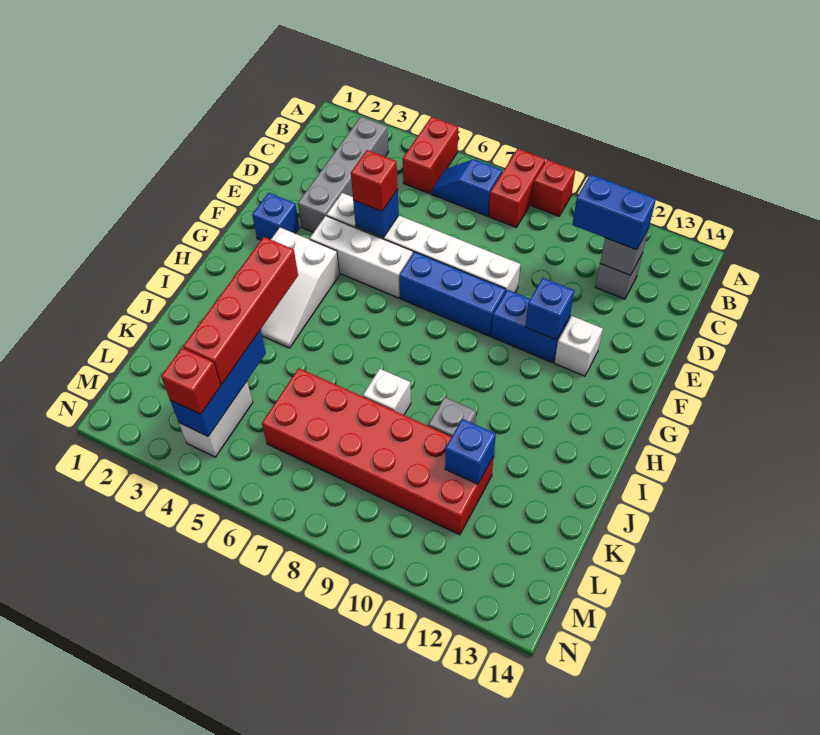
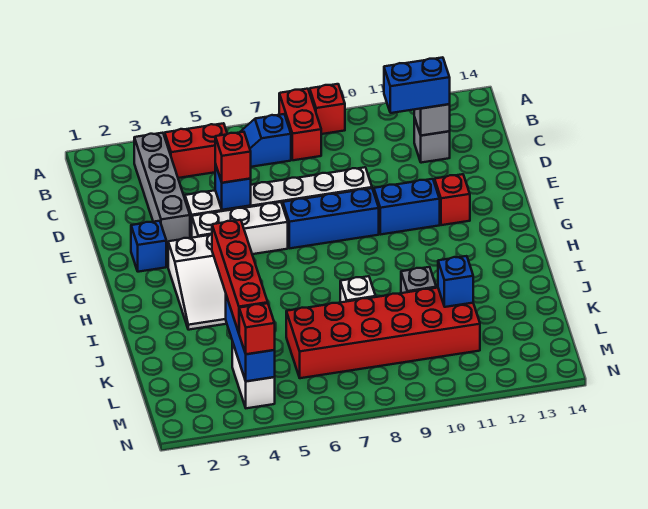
red brick A5:B5 level 1 -> red brick B4:B5 level 1
blue brick F11 level 2 -> none
white brick F12 level 1 -> red brick F12 level 1

